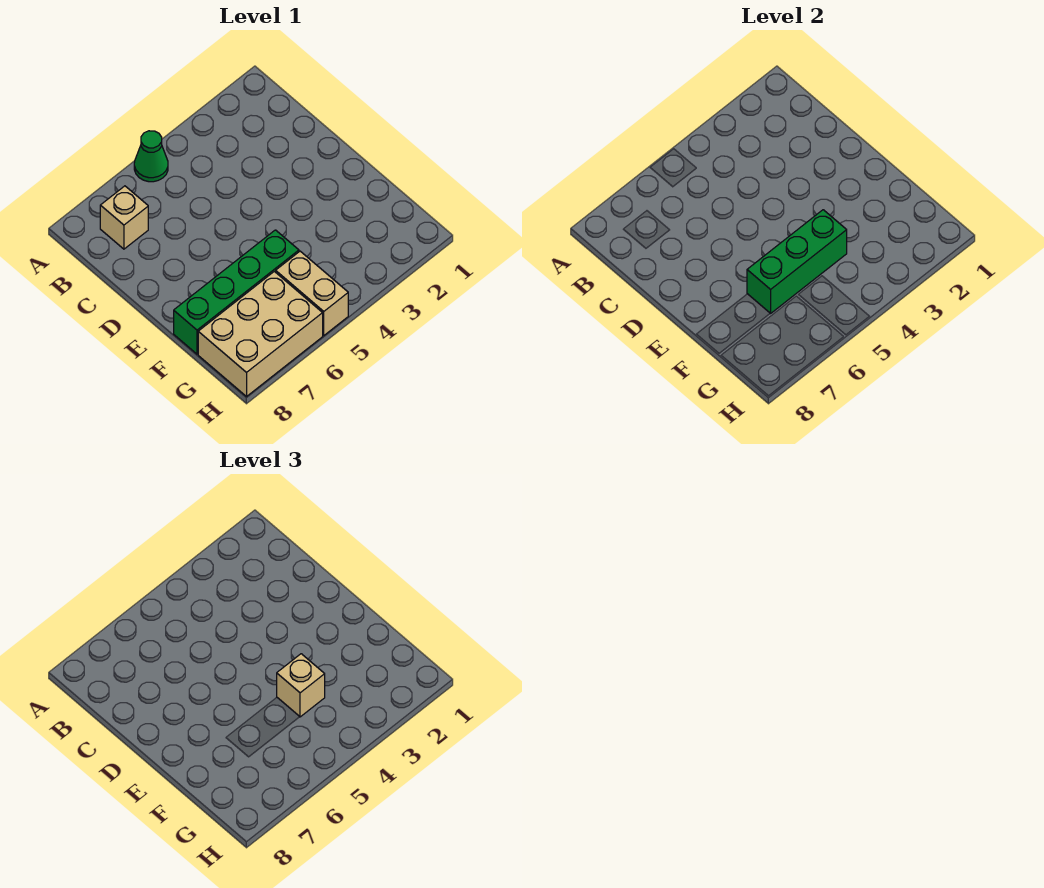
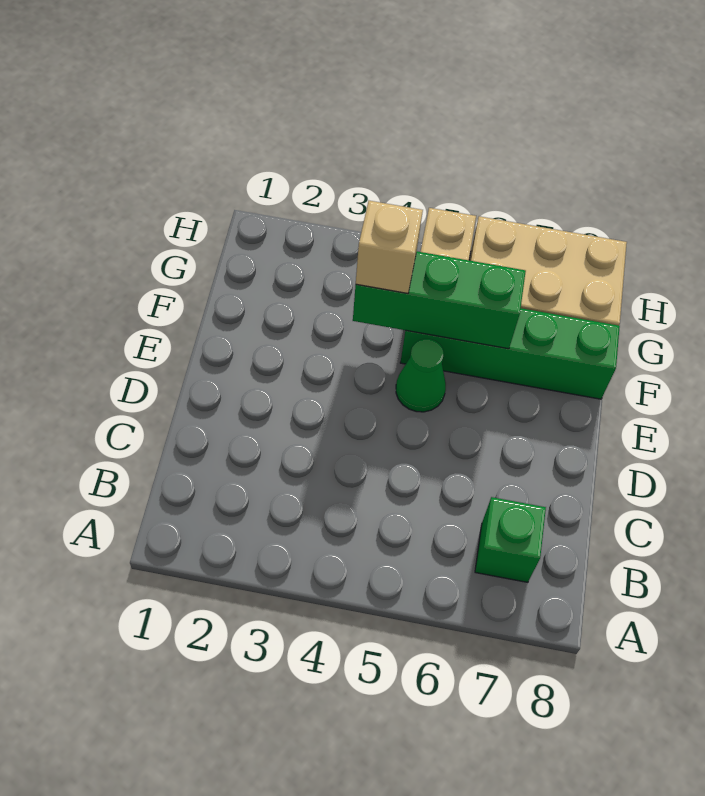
green cone A5 level 1 -> green cone E5 level 1
tan brick B7 level 1 -> green brick B7 level 1

